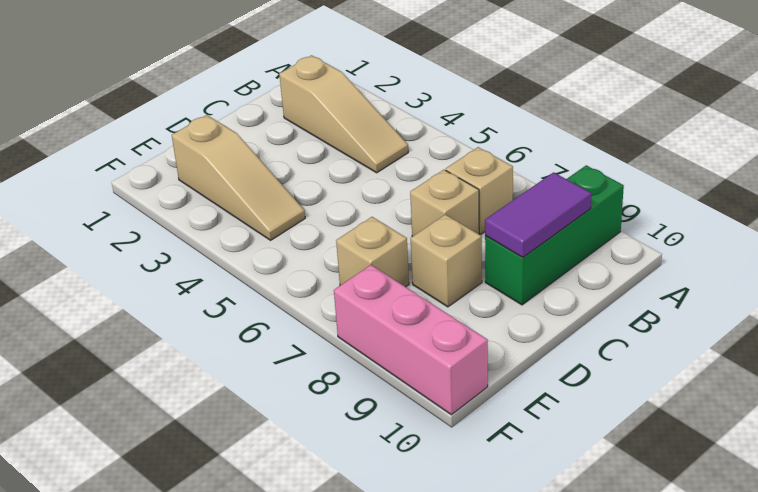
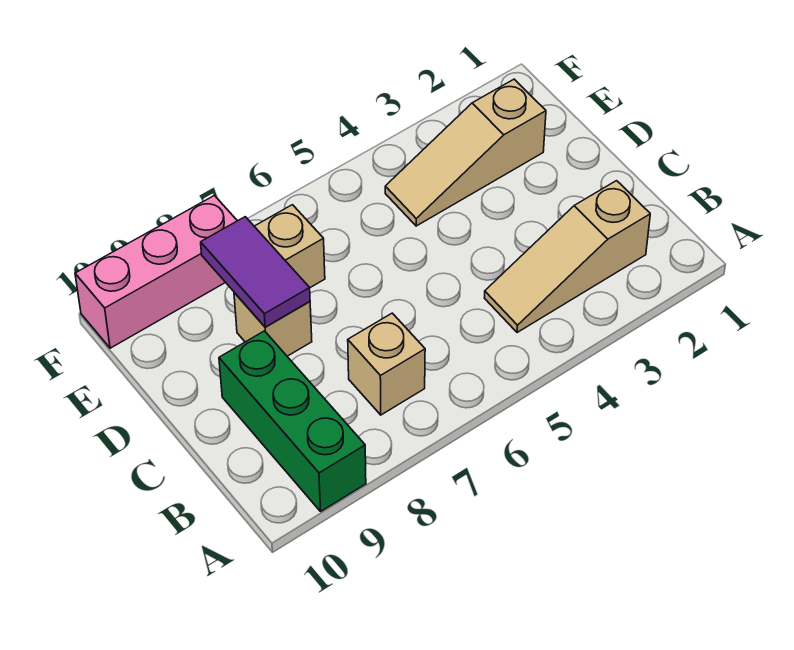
purple tile B9:C9 level 2 -> purple tile D8:E8 level 2
tan brick C7 level 1 -> none

